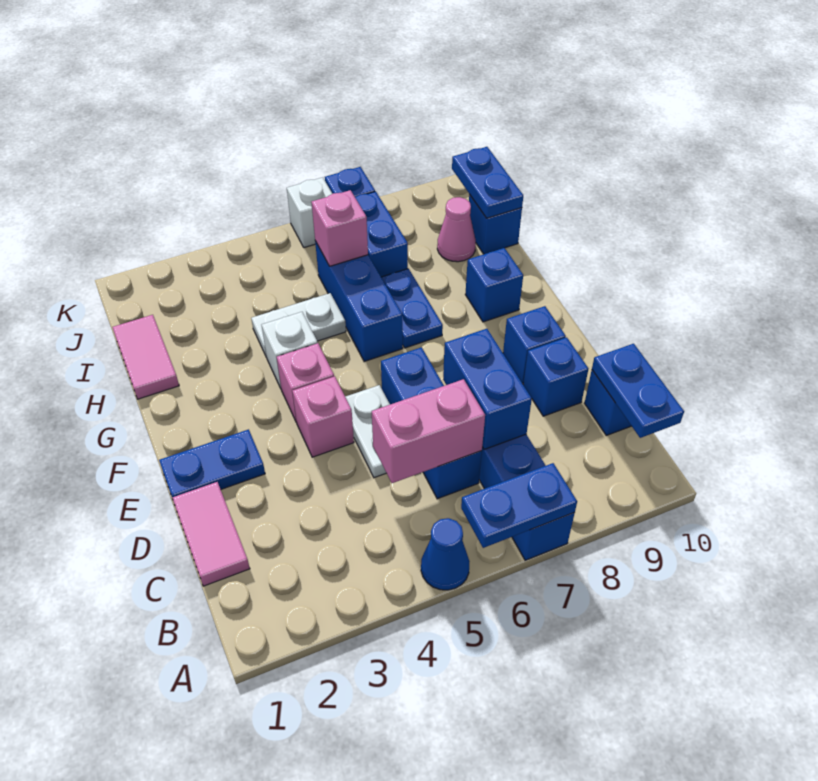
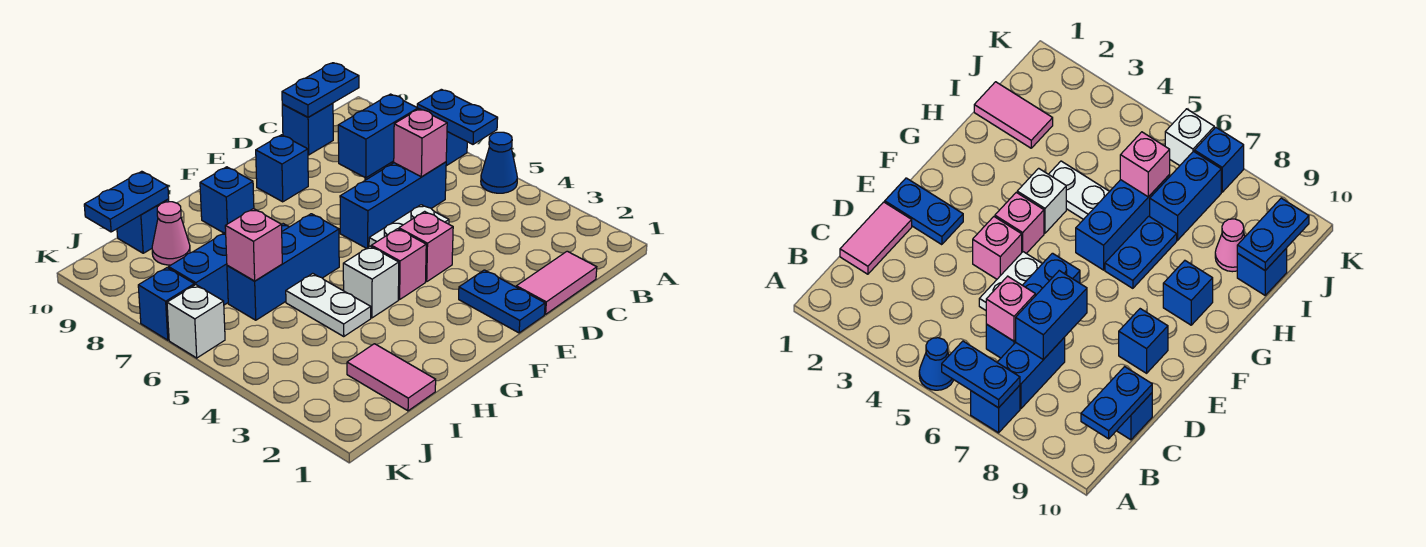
pink brick C5:C6 level 2 -> pink brick C6 level 2
blue brick D9 level 1 -> none
pink tile H1:I1 level 1 -> pink tile I1:I2 level 1

